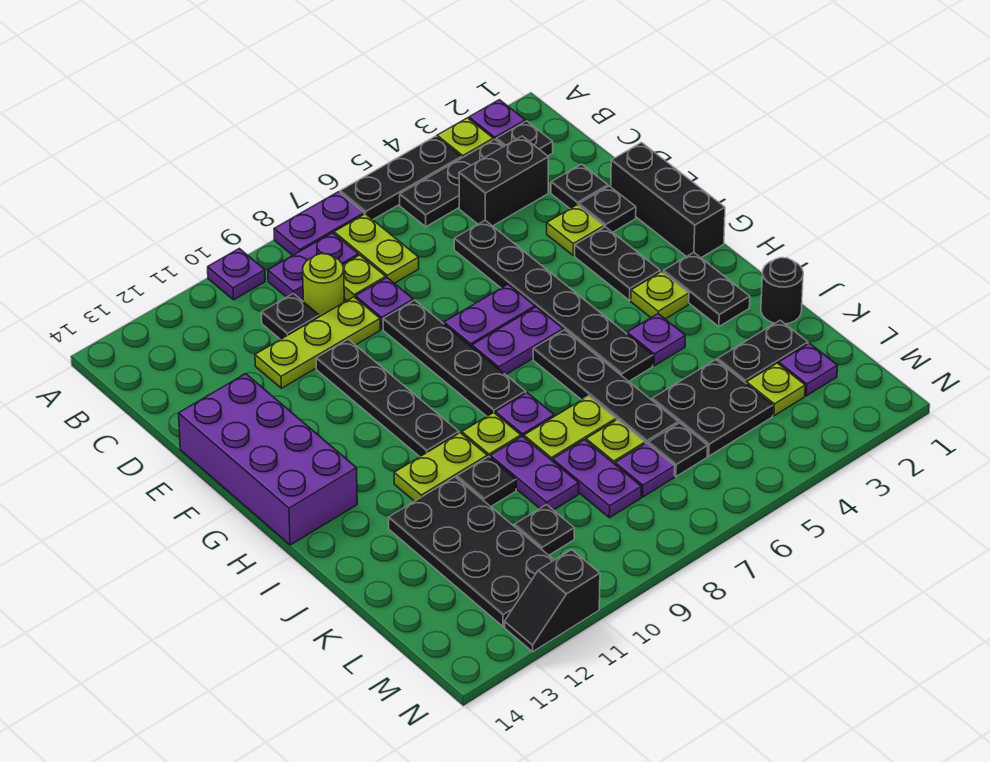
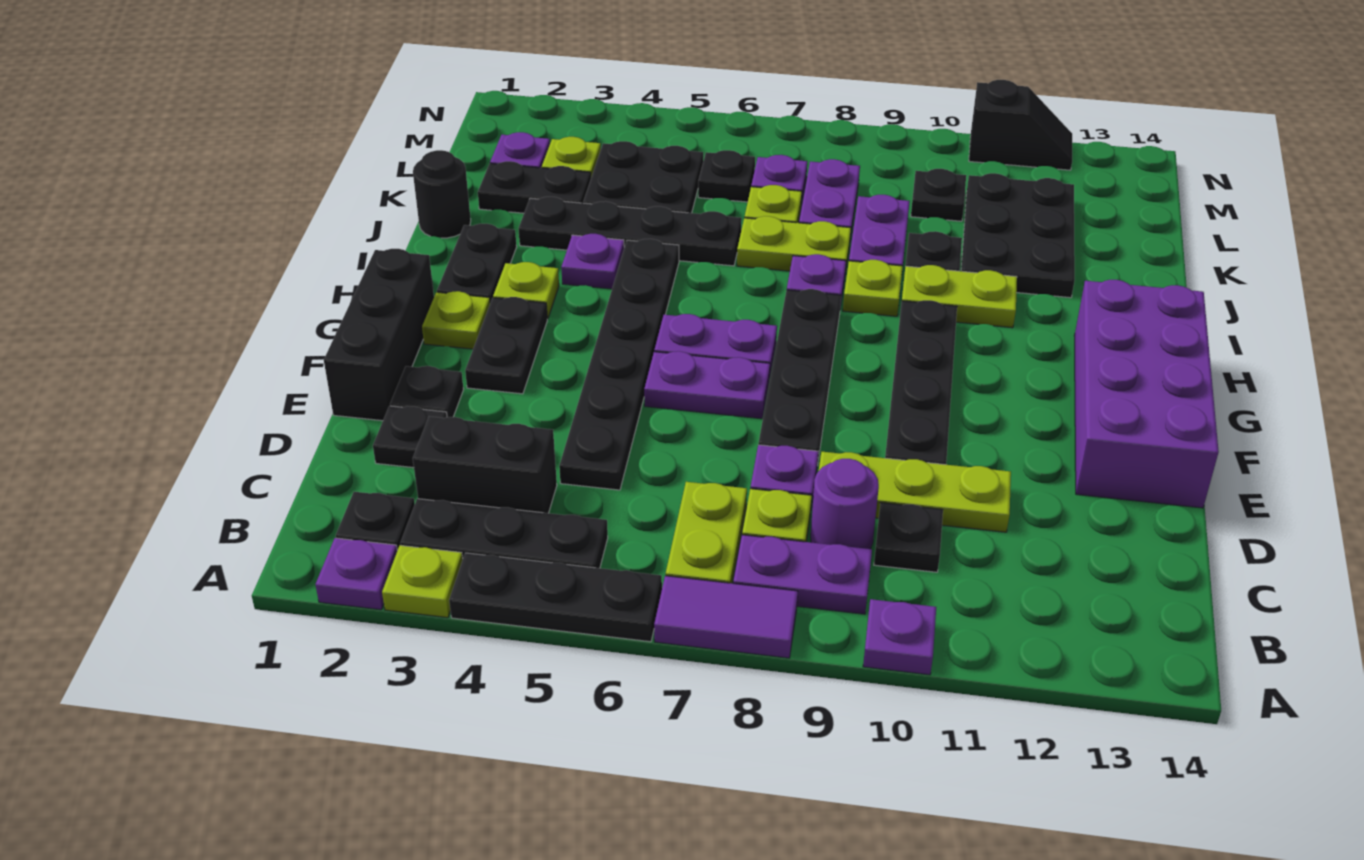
purple plate A7:A8 level 1 -> purple tile A7:A8 level 1
lime round brick C9 level 1 -> purple round brick C9 level 1
lime plate E3 level 1 -> lime plate G2 level 1
black plate H6:K6 level 1 -> black plate J3:J6 level 1
black plate J11:M12 level 1 -> black plate J11:L12 level 1

